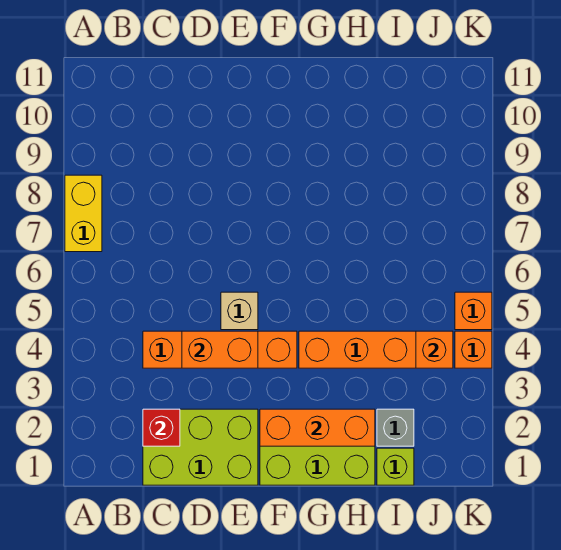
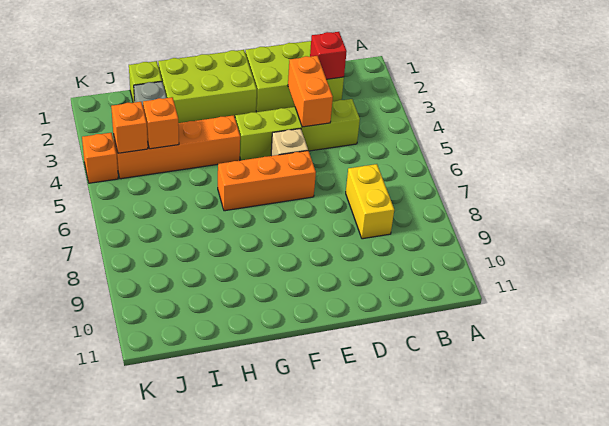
yellow brick A7:A8 level 1 -> yellow brick C7:C8 level 1
orange brick C4:F4 level 1 -> lime brick C4:F4 level 1
orange brick D4:E4 level 2 -> orange brick D3:D4 level 2
orange brick F2:H2 level 2 -> orange brick E6:G6 level 1
orange brick K5 level 1 -> orange brick I4 level 2

